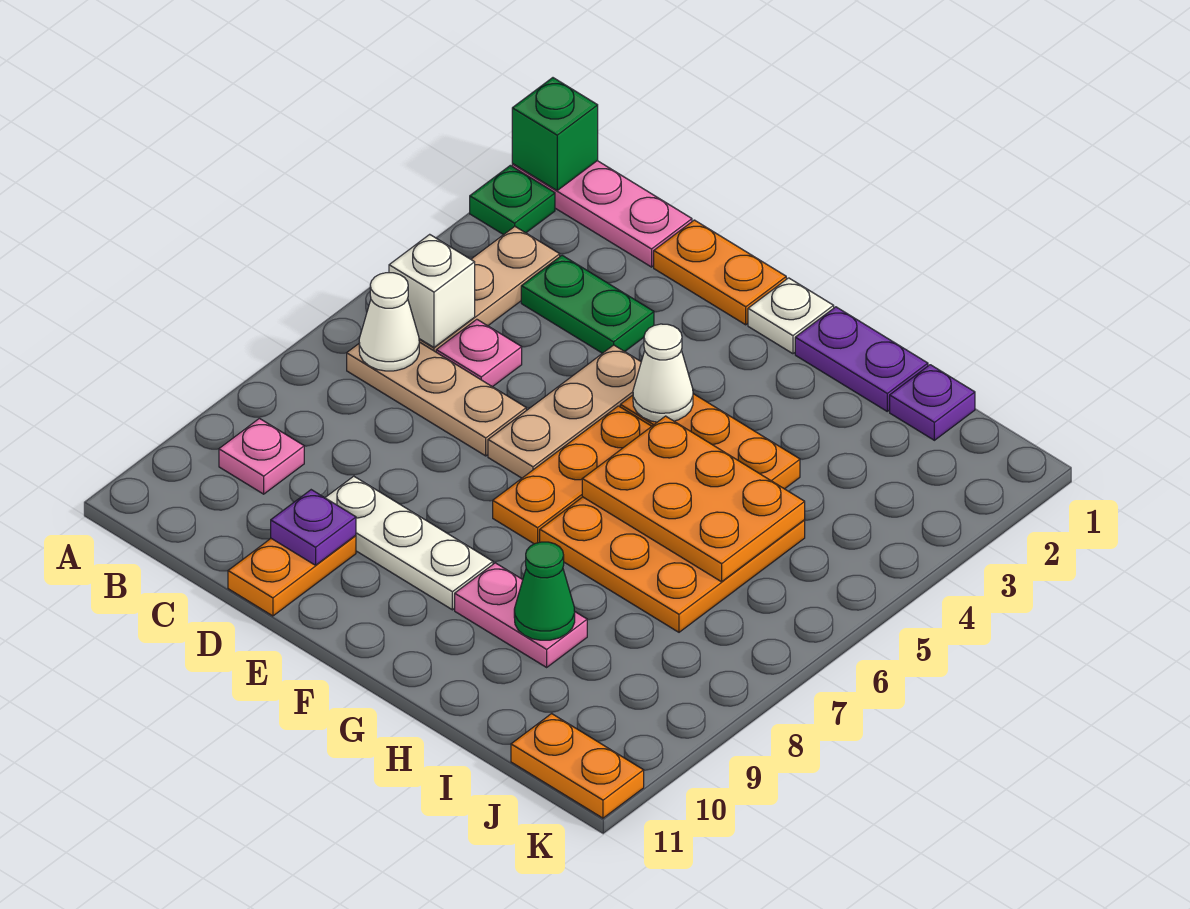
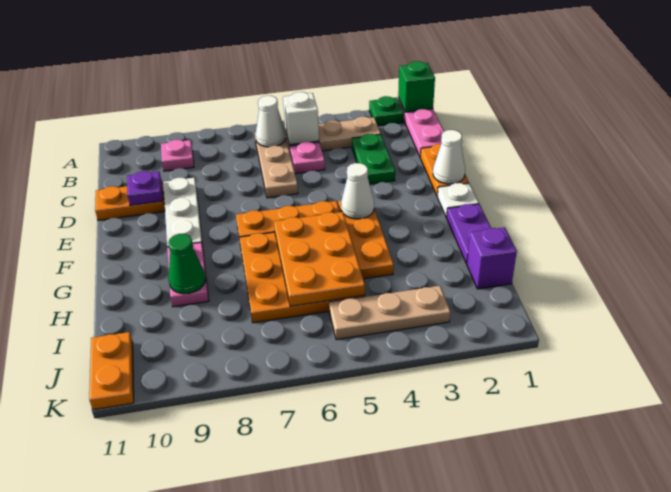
none -> white cone E1 level 2
tan plate E4:E6 level 1 -> tan plate J3:J5 level 1
purple plate I1 level 1 -> purple brick I1 level 1

